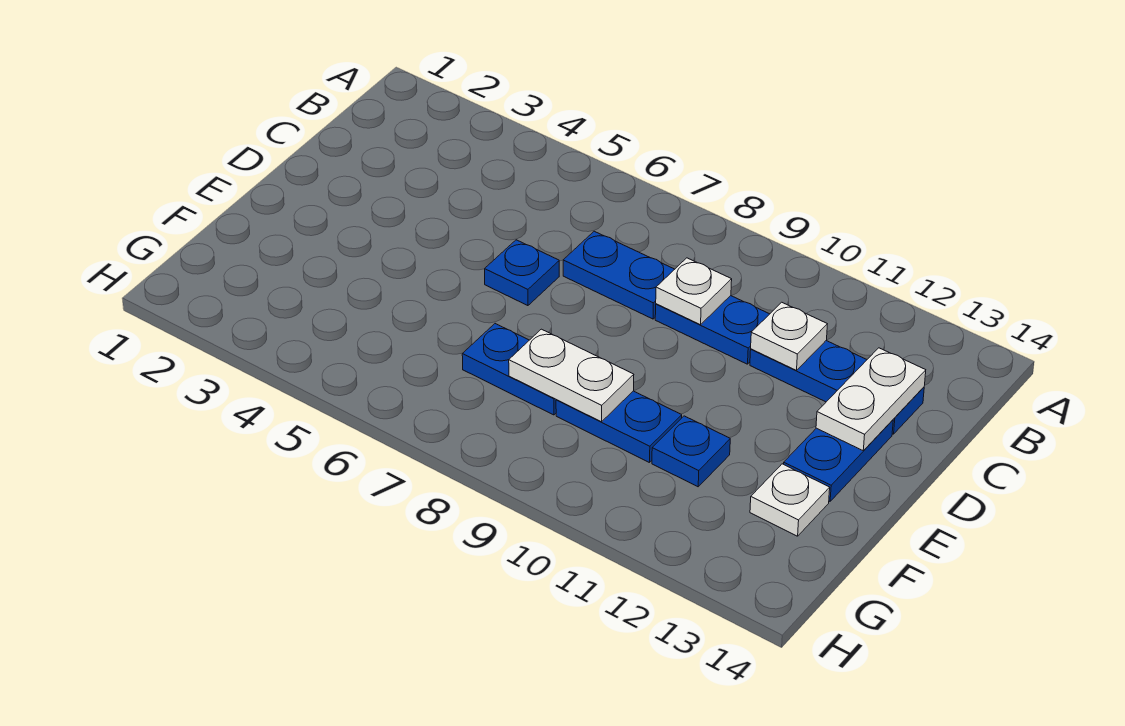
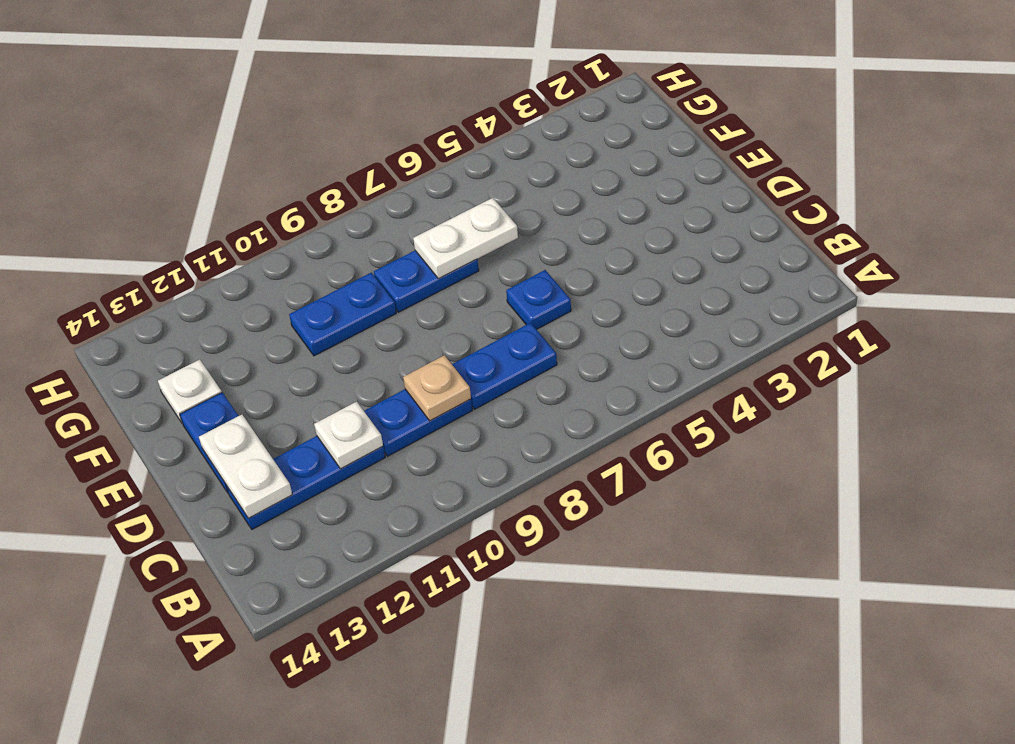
white plate C9 level 2 -> tan plate C9 level 2
white plate F8:F9 level 2 -> white plate F6:F7 level 2
blue plate F11 level 1 -> none

